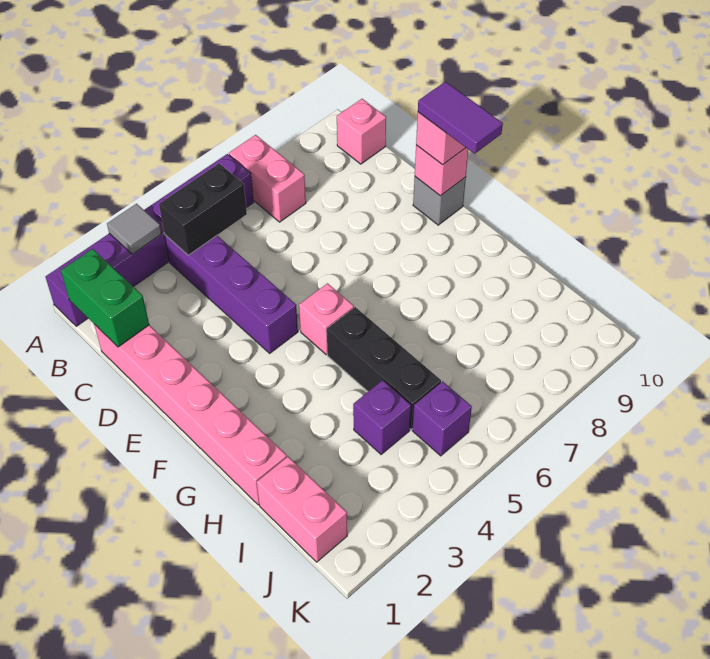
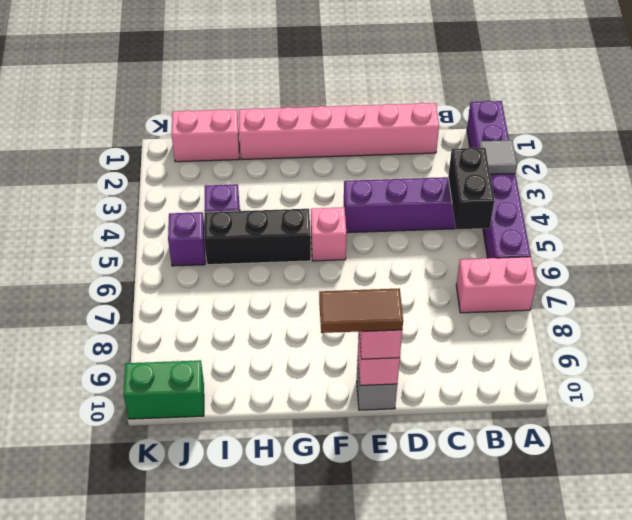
green brick B1:C1 level 2 -> green brick J10:K10 level 1
pink brick B10 level 1 -> none
purple tile E10:F10 level 4 -> brown tile E10:F10 level 4

